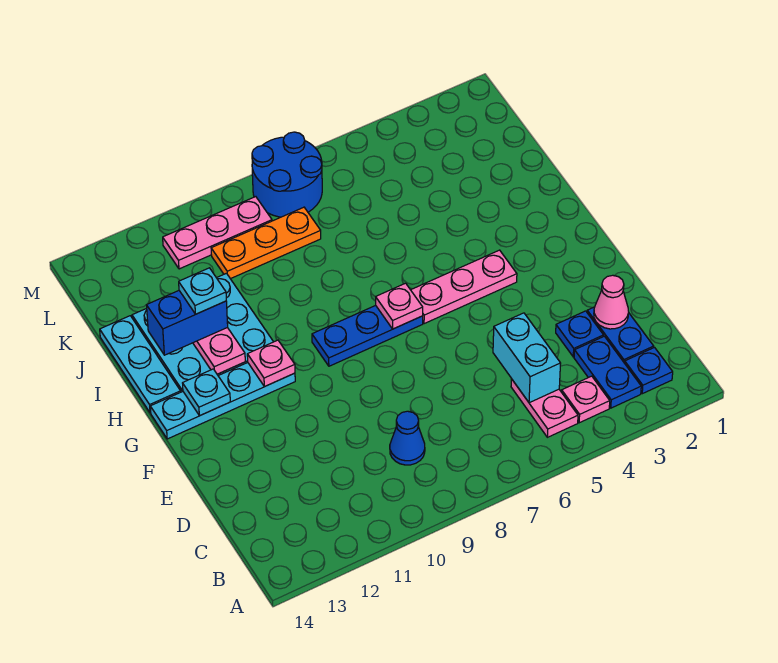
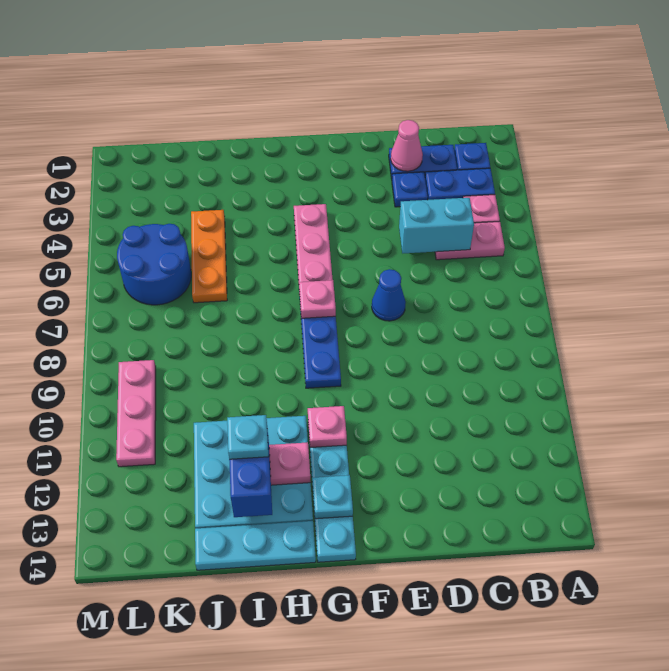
blue cone C9 level 1 -> blue cone E7 level 1
orange plate K8:K10 level 1 -> orange plate J4:J6 level 1
blue round brick L7:M8 level 1 -> blue round brick K5:L6 level 1

